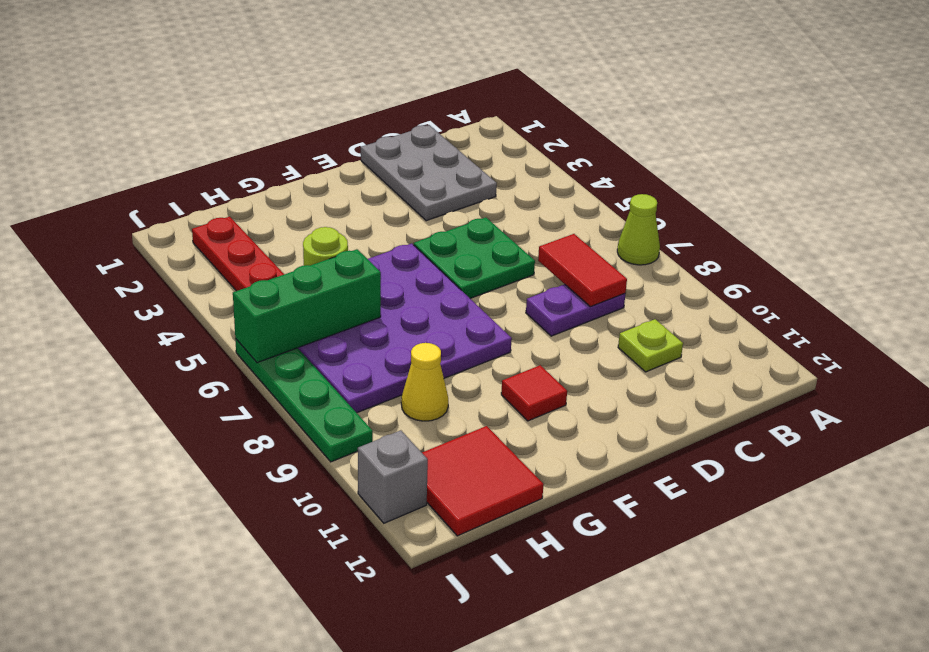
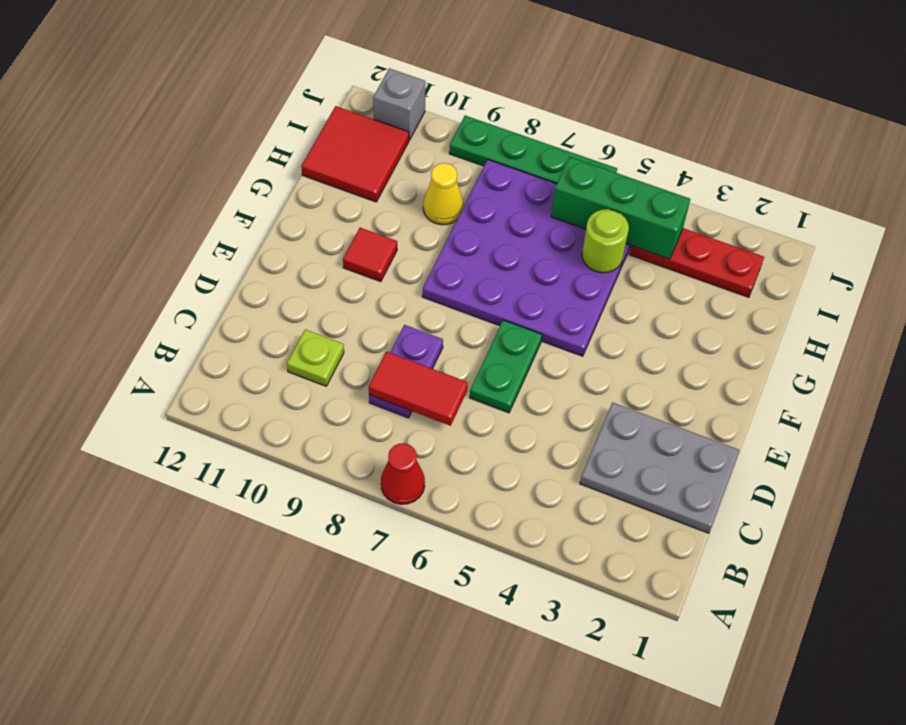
lime cone A7 level 1 -> red cone A7 level 1
green plate D5:E6 level 1 -> green plate D6:E6 level 1
green brick H6:J6 level 2 -> green brick I4:I6 level 2

